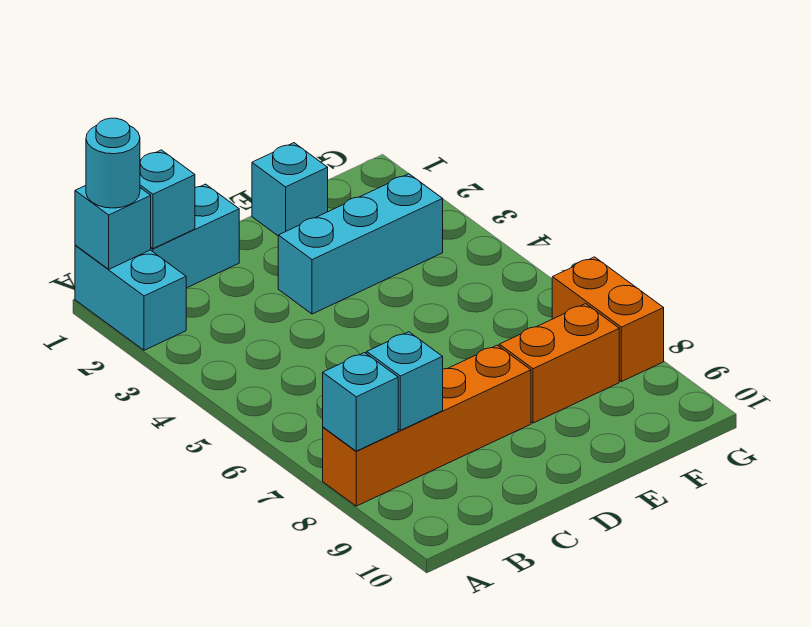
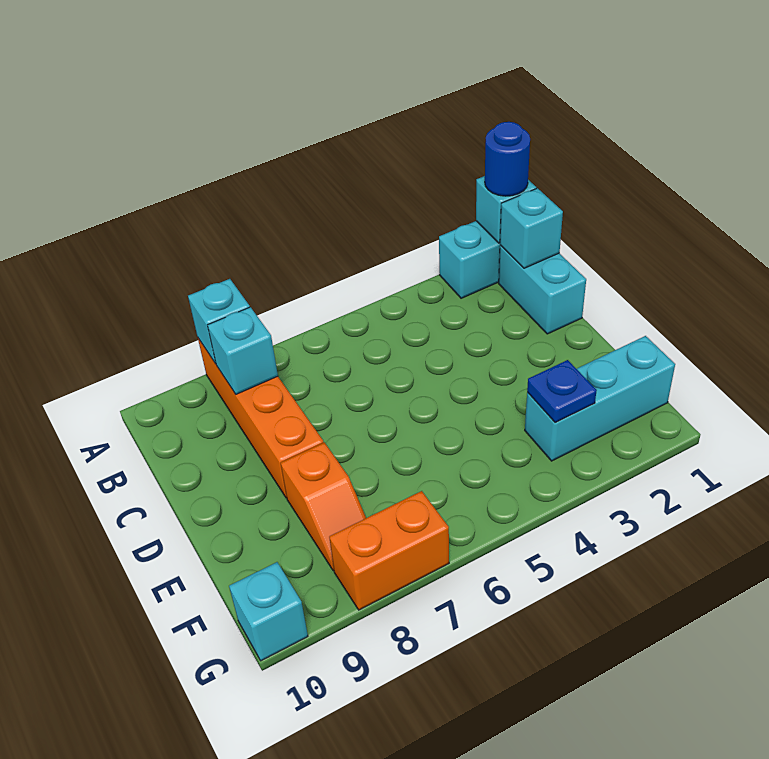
cyan round brick A1 level 3 -> blue round brick A1 level 3
cyan brick D3:F3 level 1 -> cyan brick F1:F3 level 1
cyan brick E1 level 1 -> cyan brick G10 level 1
orange brick E8:F8 level 1 -> orange slope E8:F8 level 1 top E
none -> blue plate F3 level 2

